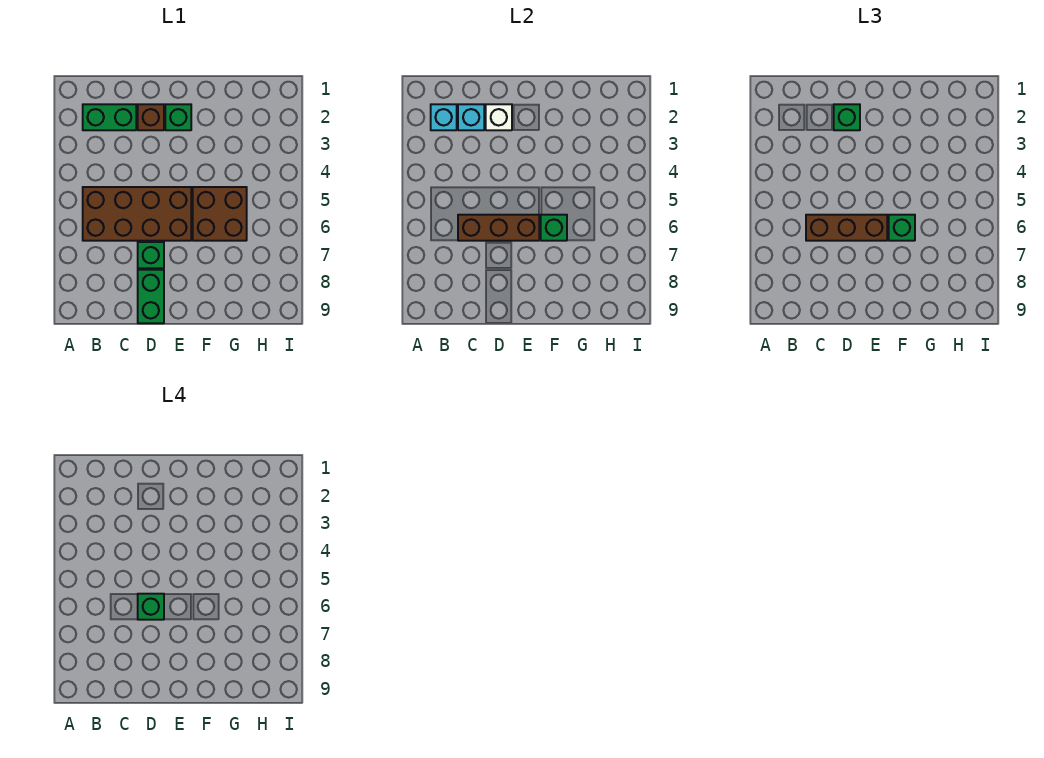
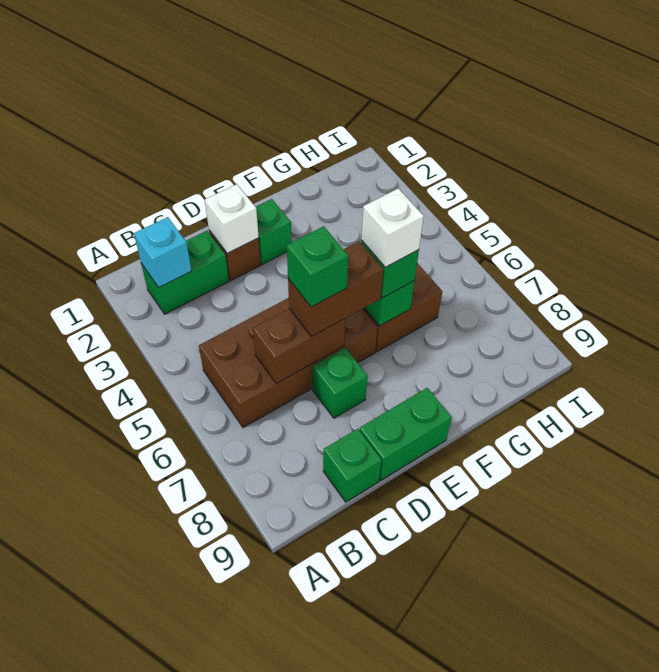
cyan brick C2 level 2 -> none
brown brick C6:E6 level 2 -> brown brick C6:D6 level 2
brown brick C6:E6 level 3 -> brown brick D6:E6 level 3
green brick D2 level 3 -> green brick C9 level 1
green brick D8:D9 level 1 -> green brick D9:E9 level 1
none -> white brick F6 level 4

